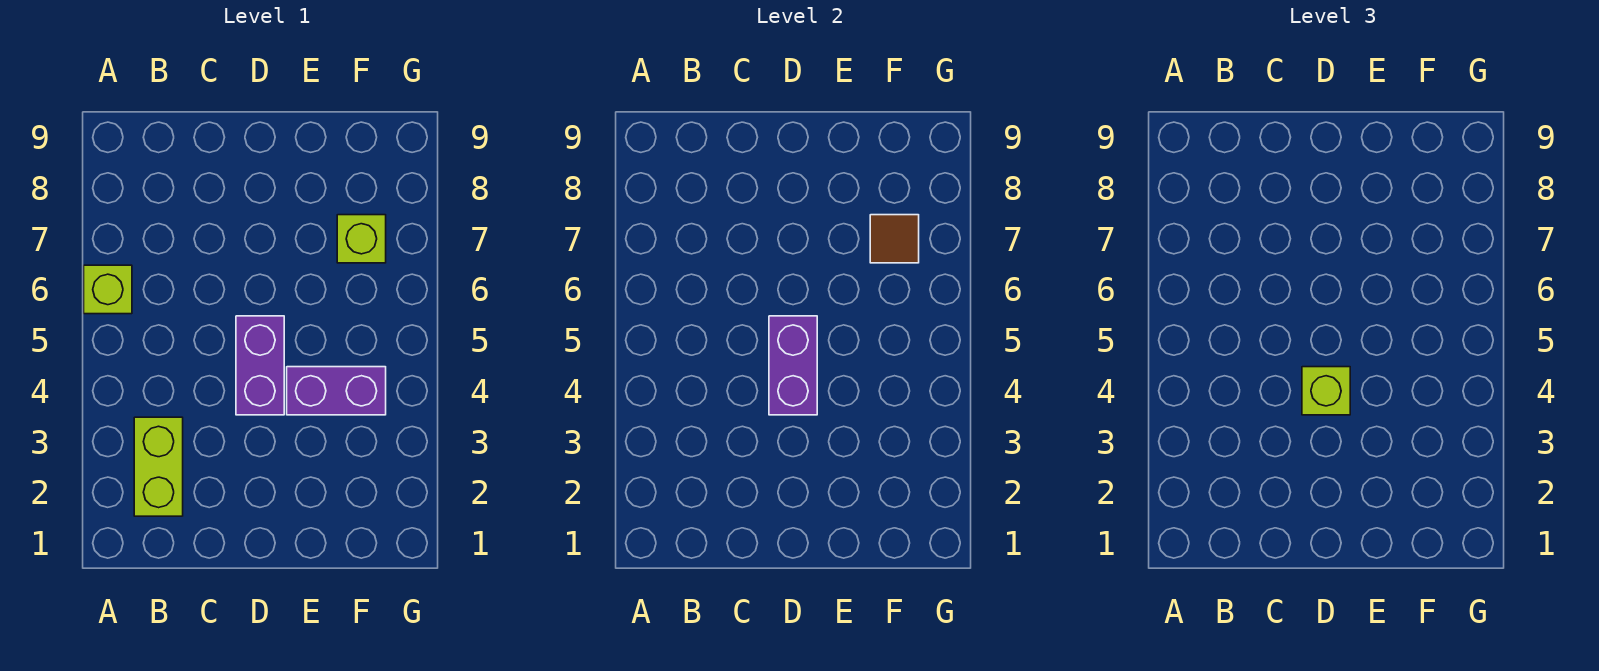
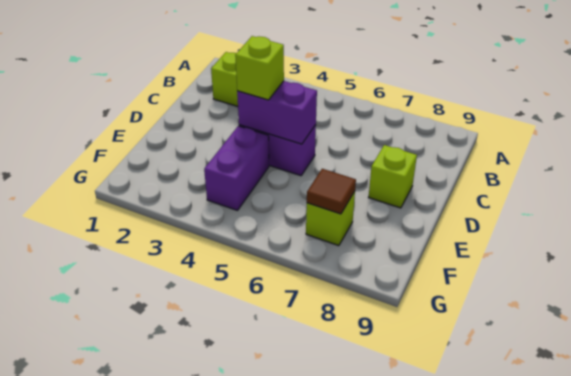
lime brick A6 level 1 -> lime brick D8 level 1

